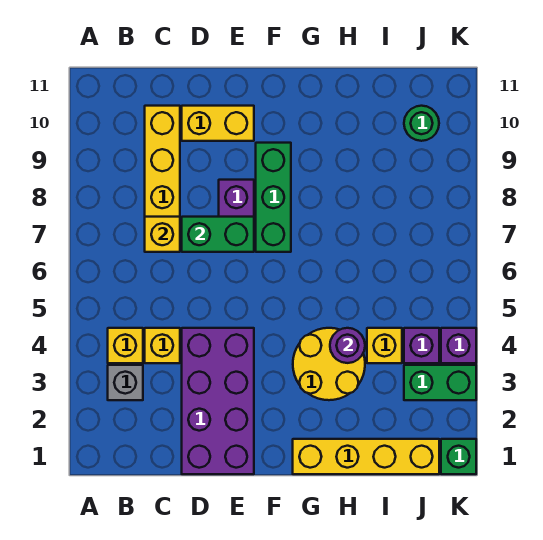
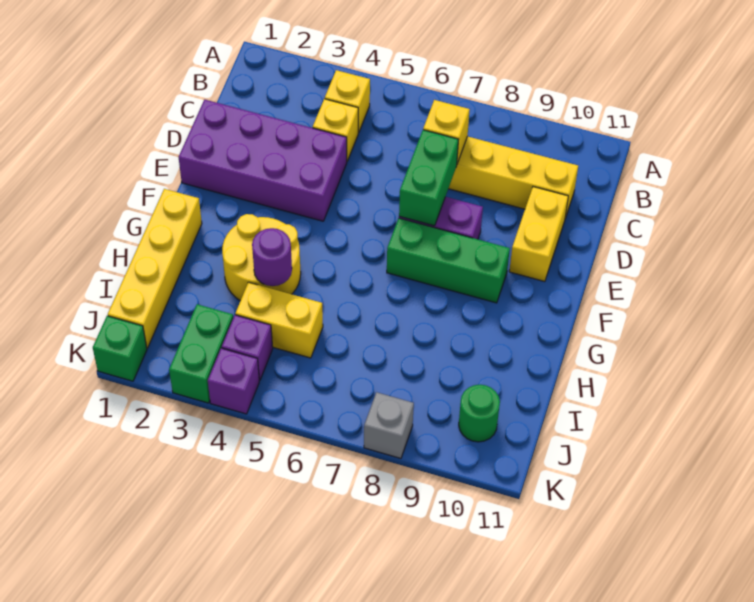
grey brick B3 level 1 -> grey brick K8 level 1
yellow brick I4 level 1 -> yellow brick I4:I5 level 1

